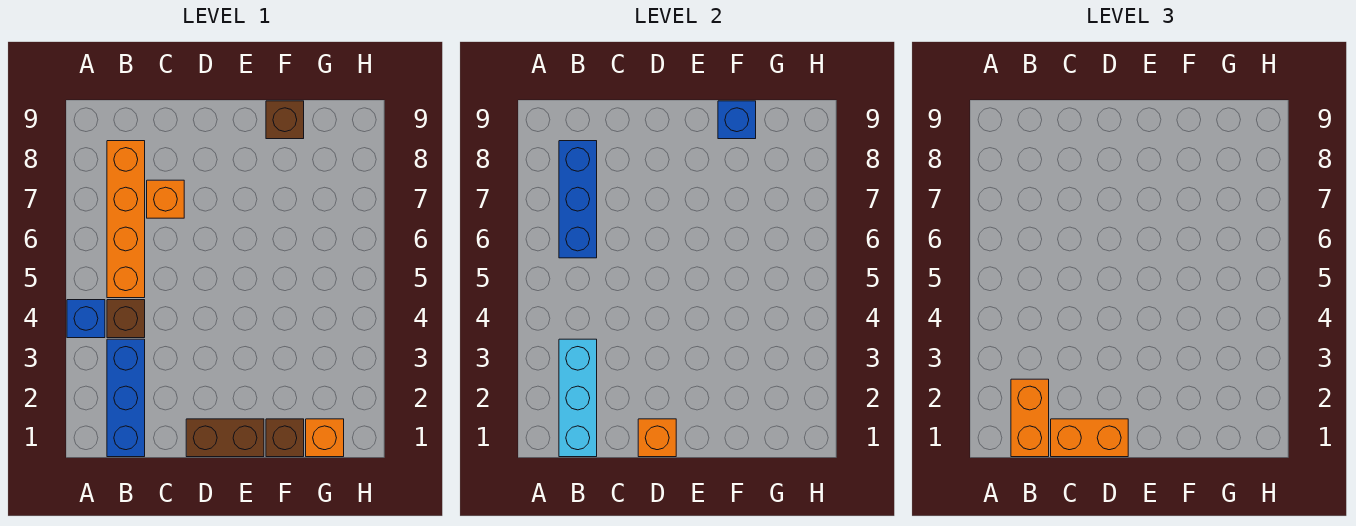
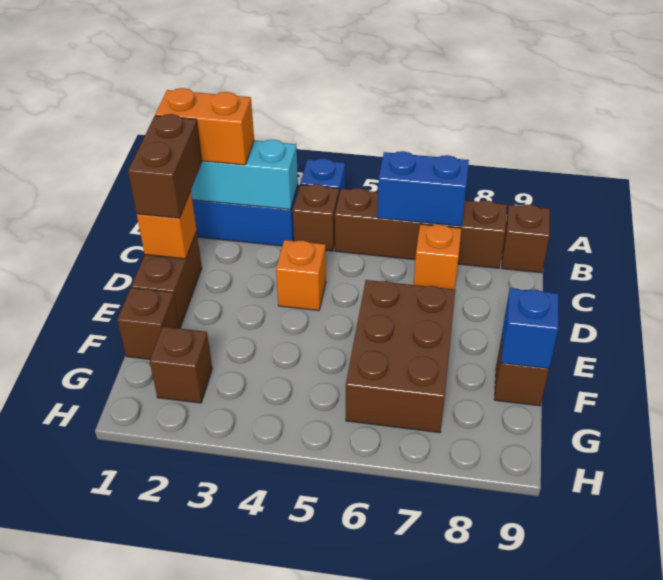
orange brick B5:B8 level 1 -> brown brick B5:B8 level 1
blue brick B6:B8 level 2 -> blue brick B6:B7 level 2
none -> brown brick B9 level 1
orange brick C1:D1 level 3 -> brown brick C1:D1 level 3
none -> brown brick E6:G7 level 1
orange brick G1 level 1 -> orange brick D4 level 1
none -> brown brick G2 level 1

